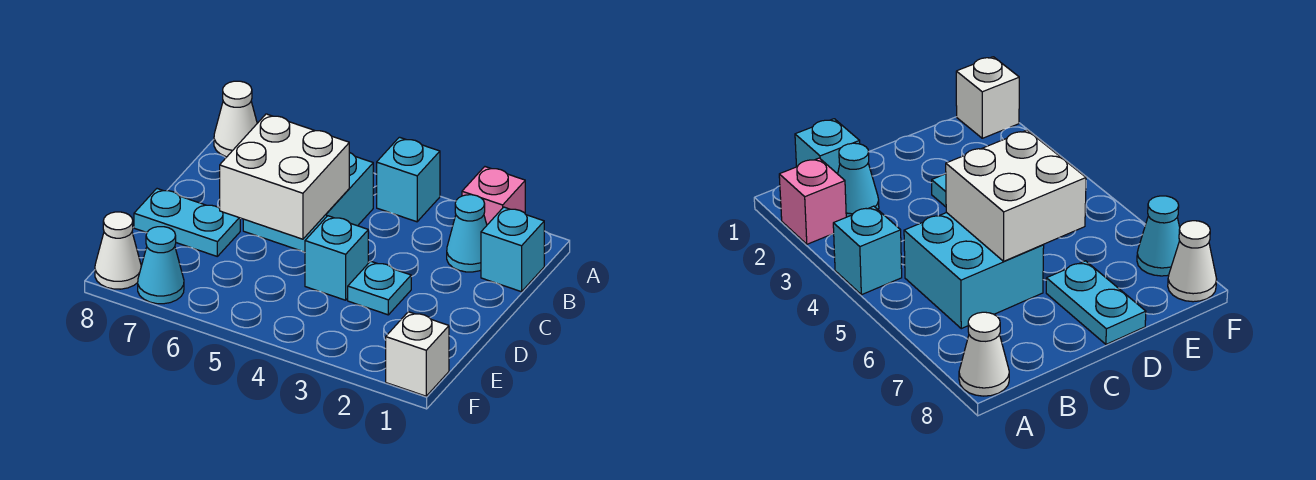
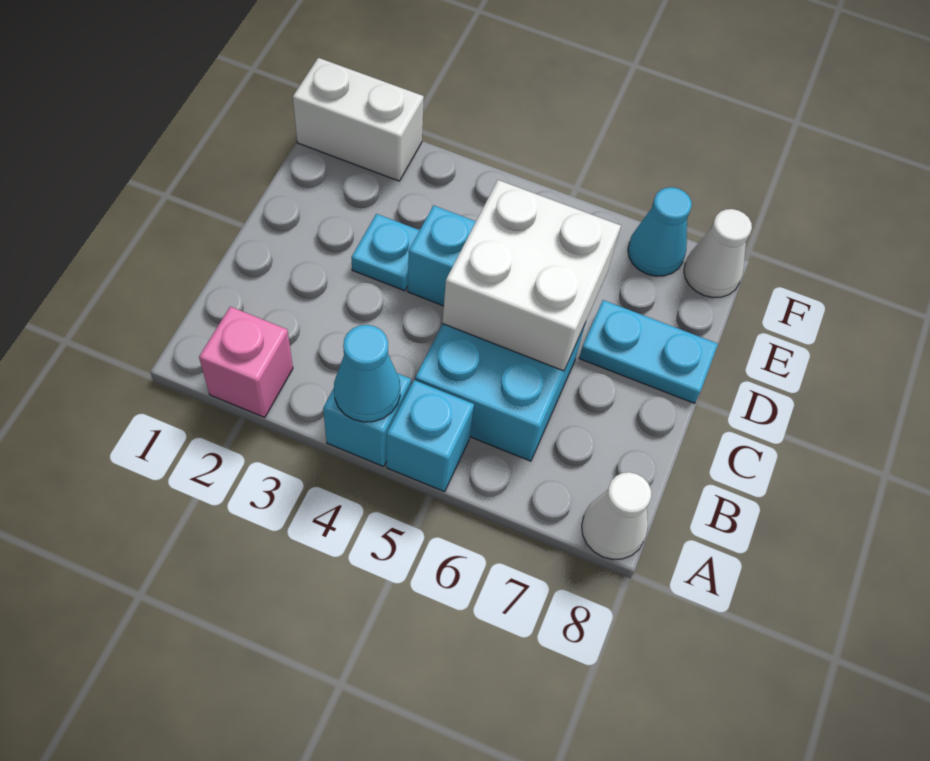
cyan brick B1 level 1 -> cyan brick A5 level 1
cyan cone B2 level 1 -> cyan cone A4 level 2
white brick F1 level 1 -> white brick F1:F2 level 1

